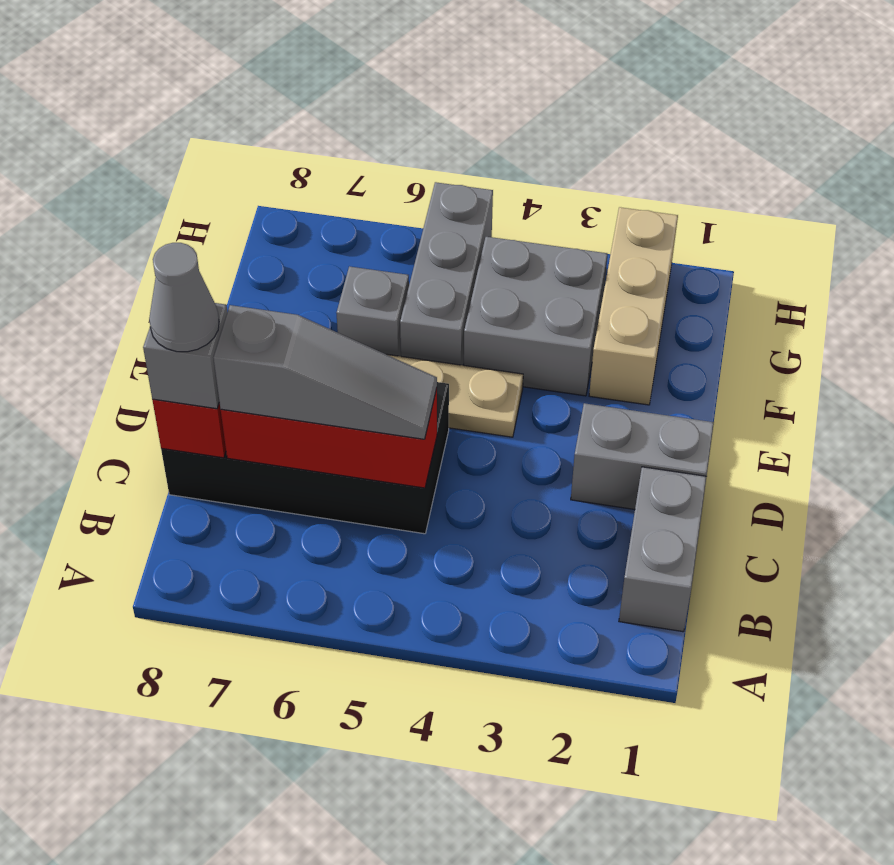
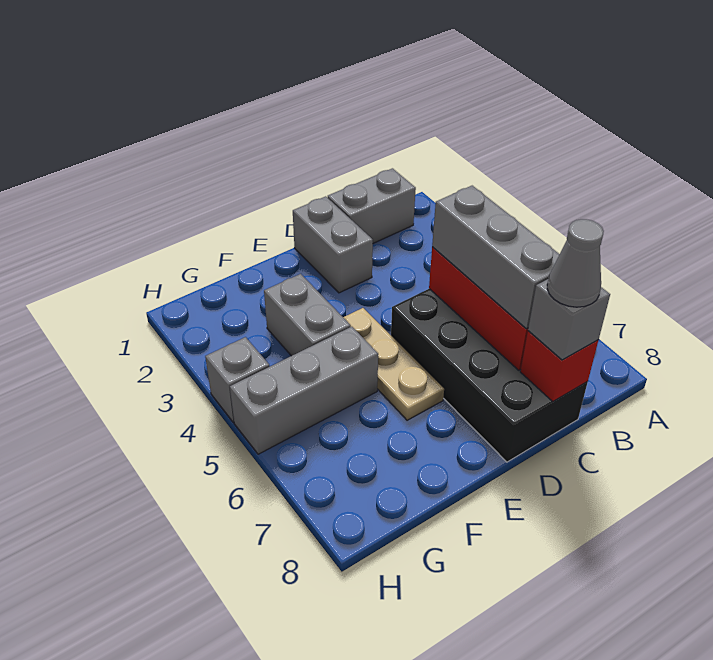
grey slope C5:C7 level 3 top 7 -> grey brick C5:C7 level 3
tan brick F2:H2 level 1 -> none
grey brick F3:G4 level 1 -> grey brick F3:F4 level 1
grey brick F6 level 1 -> grey brick H4 level 1

